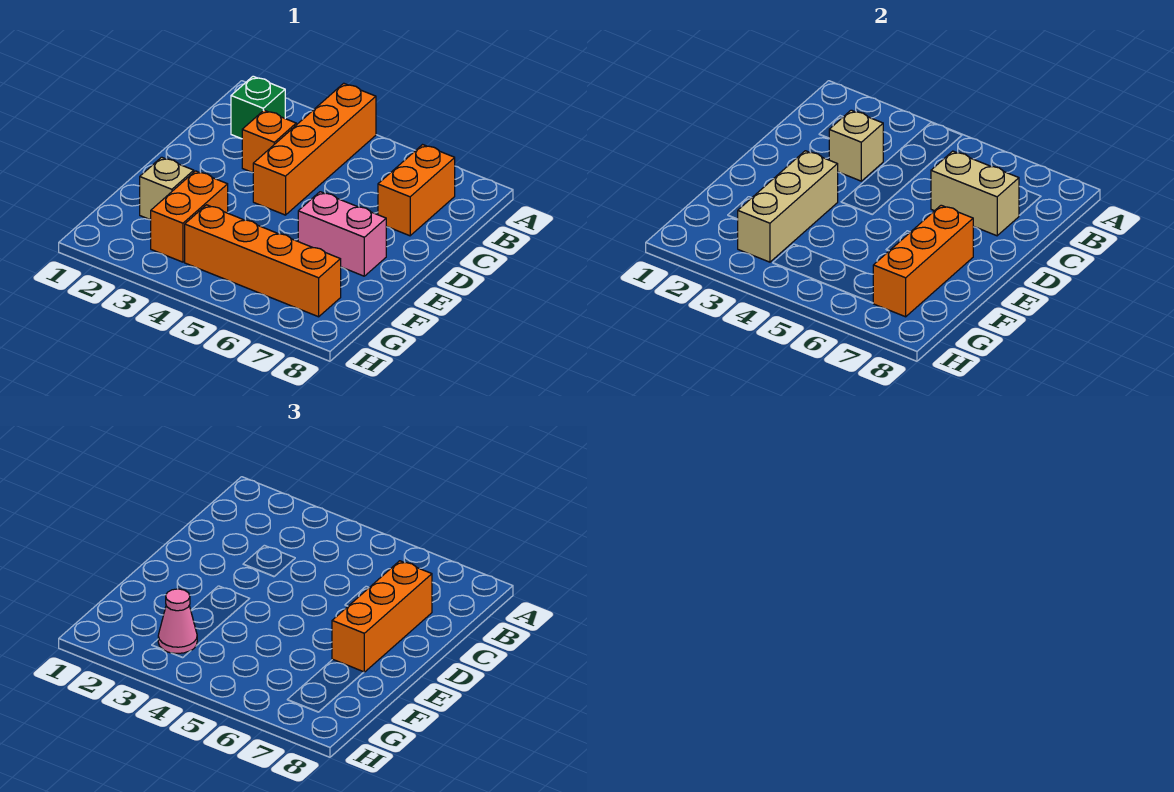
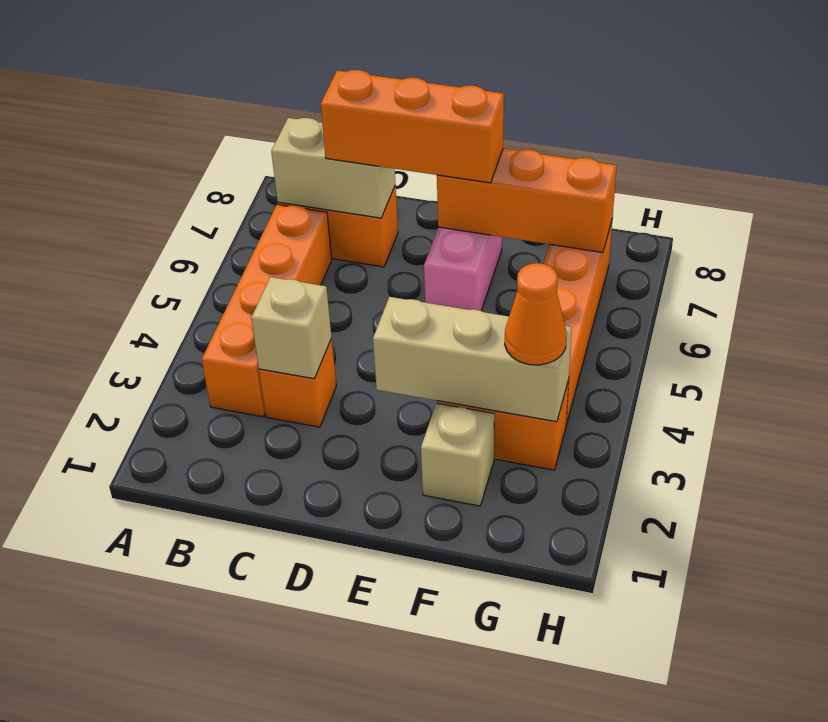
orange brick A4:D4 level 1 -> orange brick B3:B6 level 1
green brick B2 level 1 -> none
tan brick C6:C7 level 2 -> tan brick B7:C7 level 2
pink cone G3 level 3 -> orange cone G3 level 3

